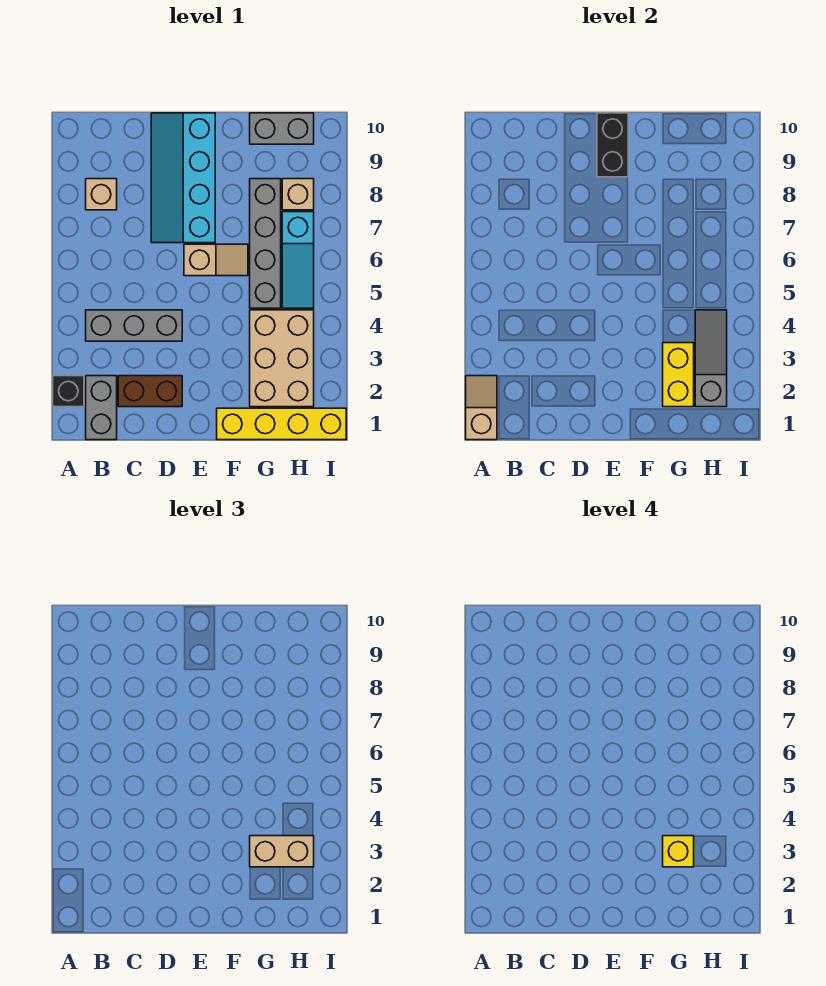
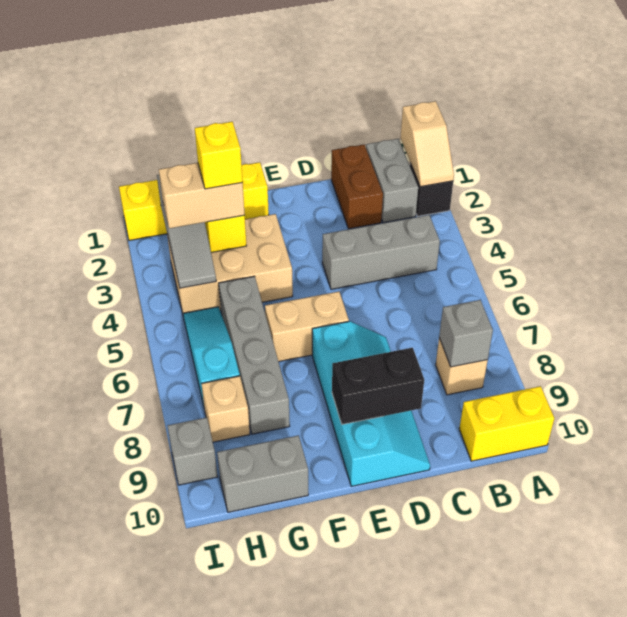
none -> yellow brick A10:B10 level 1
none -> grey brick B8 level 2
brown brick C2:D2 level 1 -> brown brick C1:C2 level 1
tan slope E6:F6 level 1 top E -> tan brick E6:F6 level 1
black brick E9:E10 level 2 -> black brick D9:E9 level 2
tan brick G2:H4 level 1 -> tan brick F3:H4 level 1
none -> grey brick I9 level 1

